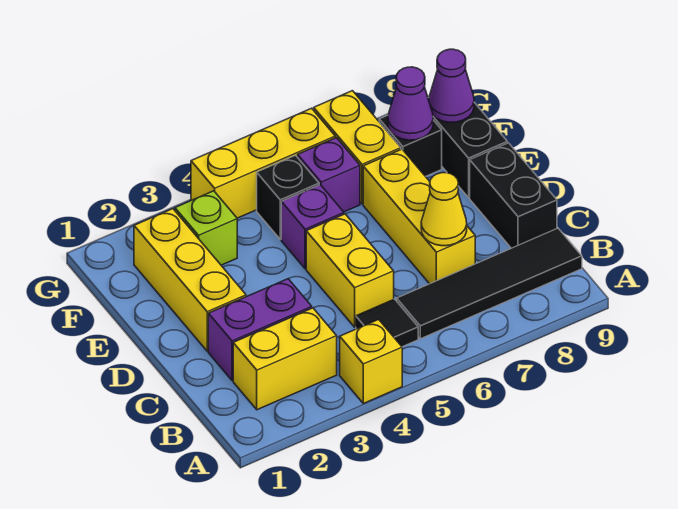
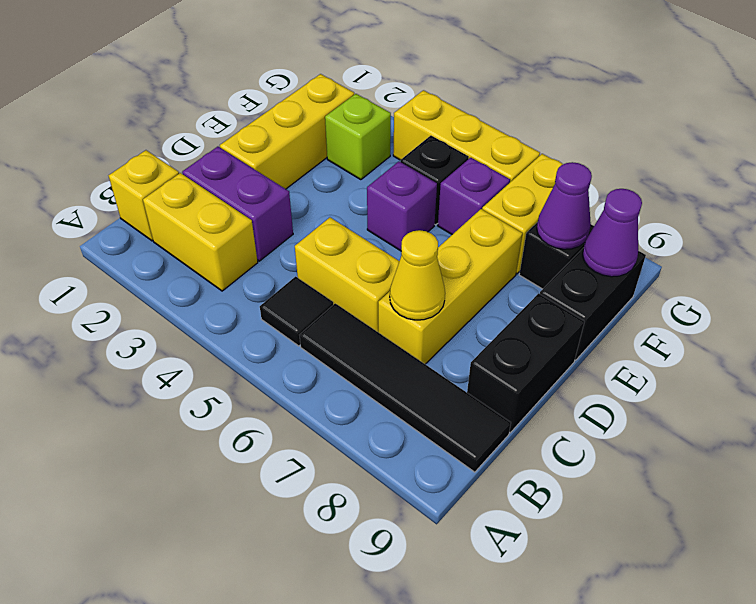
yellow brick A4 level 1 -> yellow brick B1 level 1
yellow brick C5:D5 level 1 -> yellow brick C5:C6 level 1

